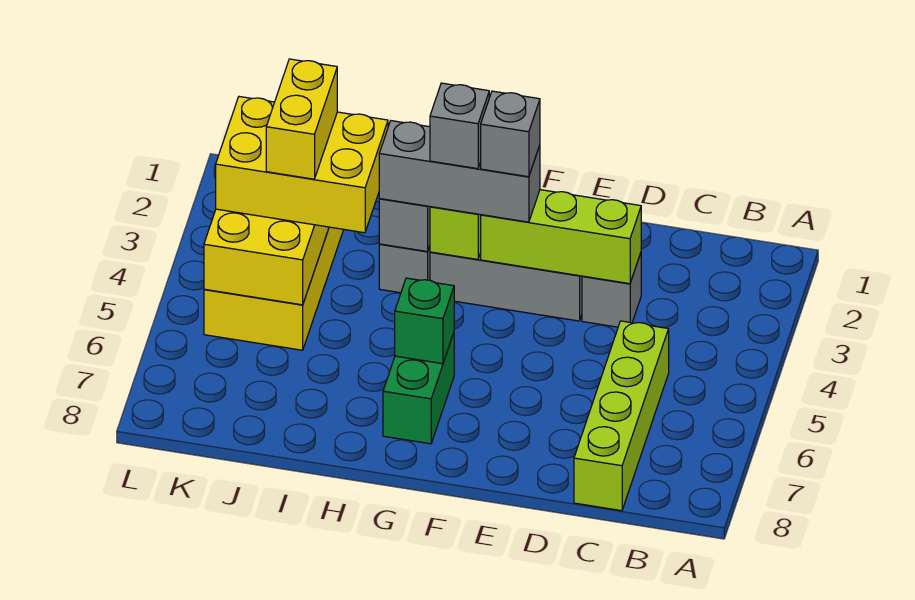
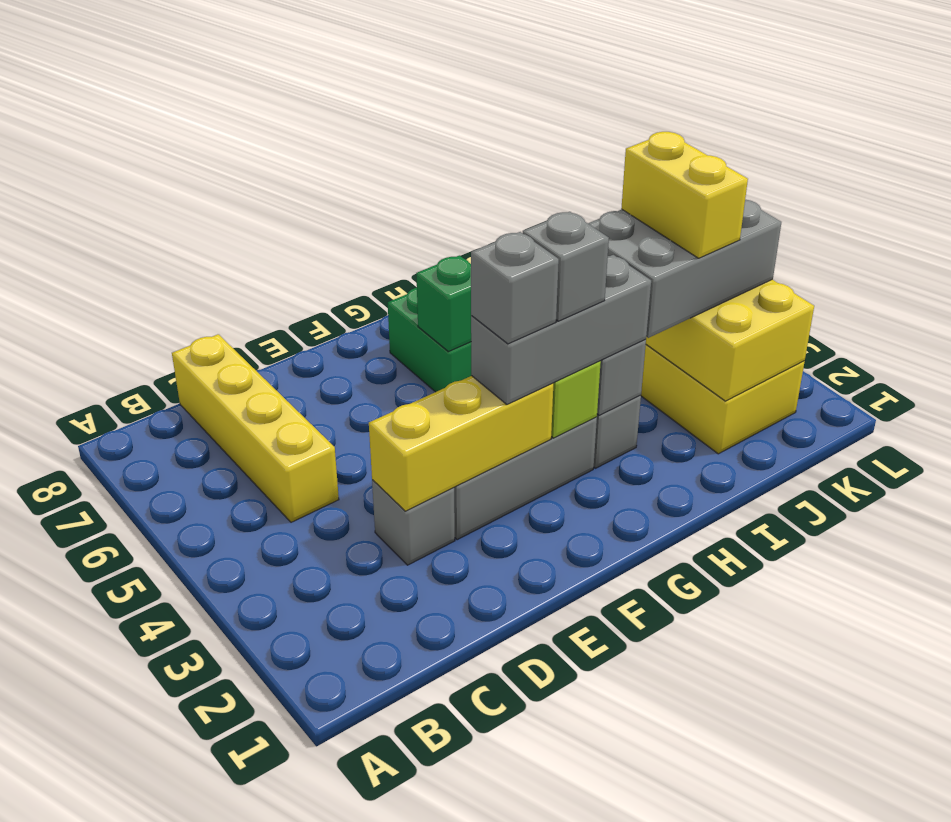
lime brick C5:C8 level 1 -> yellow brick C5:C8 level 1
lime brick D3:F3 level 2 -> yellow brick D3:F3 level 2
yellow brick I3:K4 level 3 -> grey brick I3:K4 level 3

